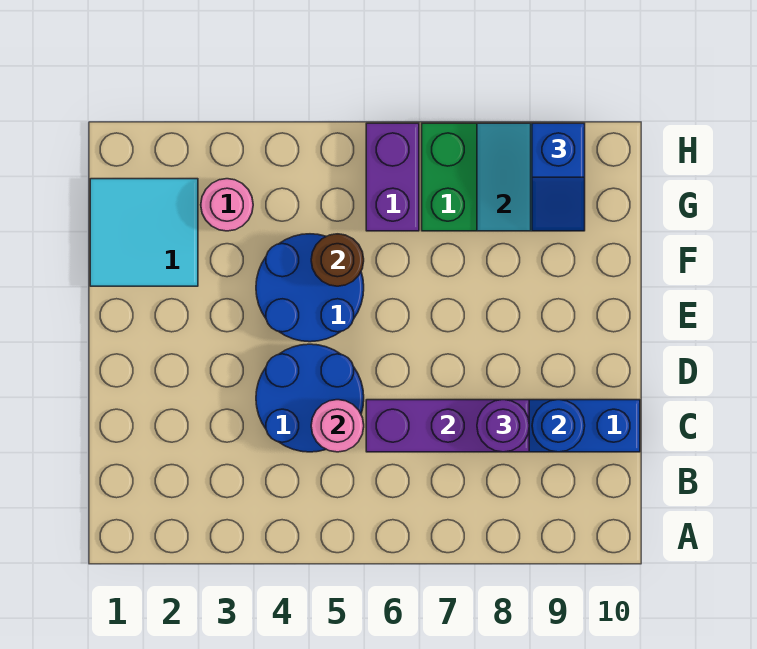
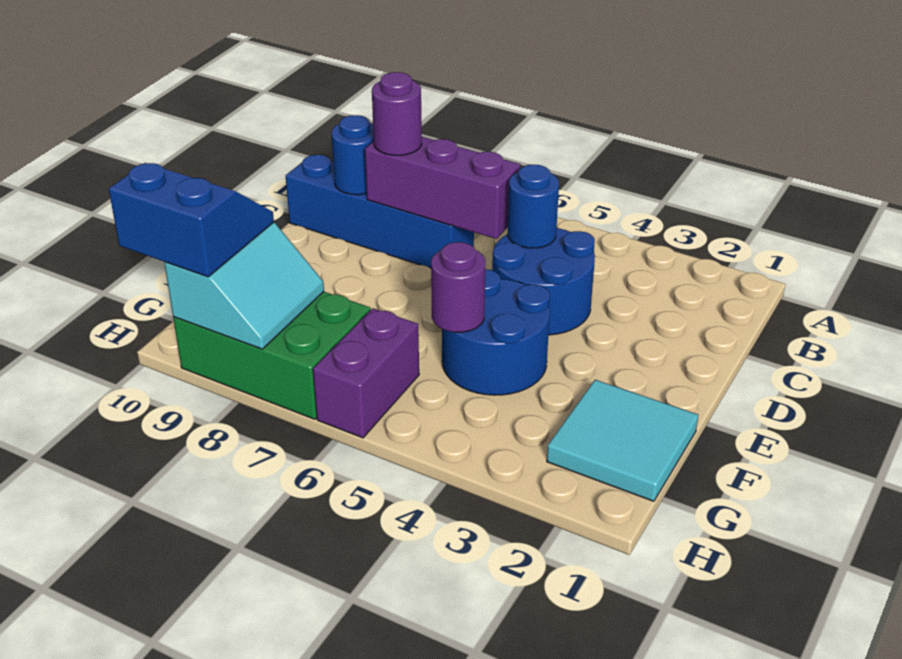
pink round brick C5 level 2 -> blue round brick C5 level 2
brown round brick F5 level 2 -> purple round brick F5 level 2
pink round brick G3 level 1 -> none
blue slope G9:H9 level 3 top H -> blue slope G9:H10 level 3 top H

